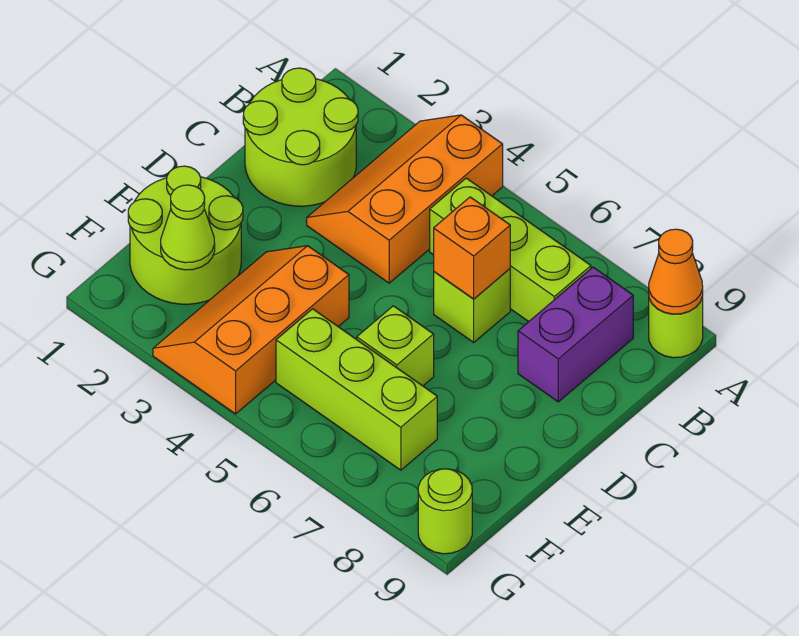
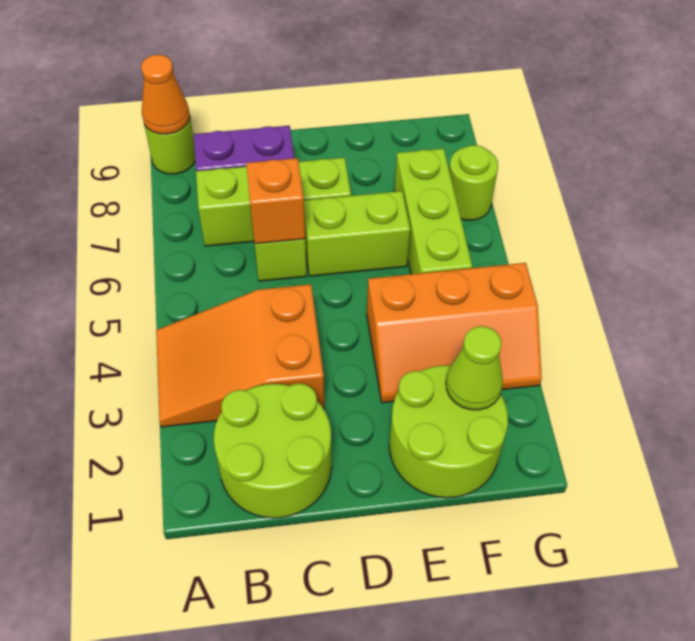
orange slope A3:C4 level 1 top 4 -> orange slope A3:C4 level 1 top C
lime brick B5:B7 level 1 -> lime brick B7:D7 level 1
lime brick E6 level 1 -> lime brick D6:E6 level 1
lime round brick G9 level 1 -> lime round brick G7 level 1

